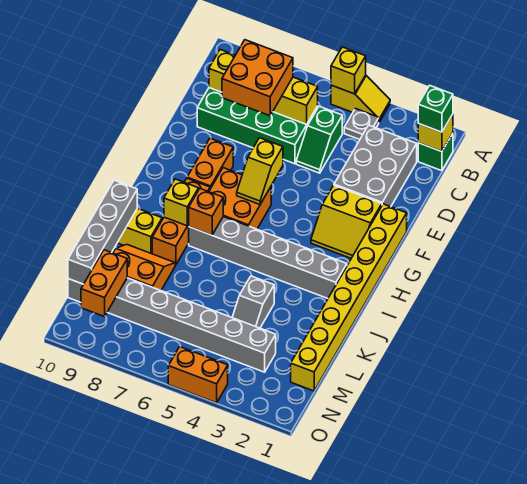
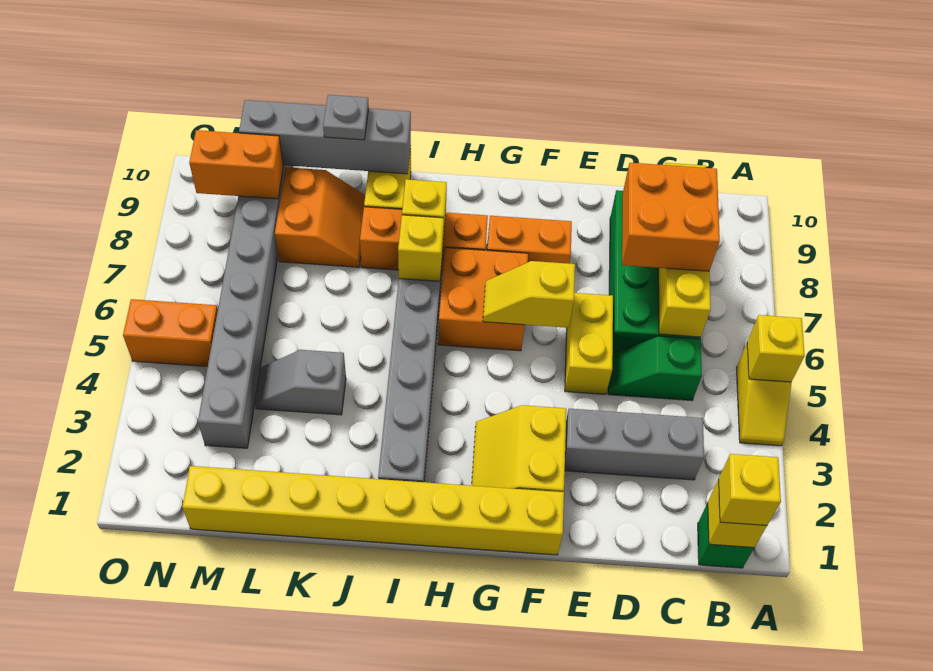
green brick B1 level 3 -> yellow brick B1 level 3
grey plate B4 level 1 -> grey plate K10 level 3
grey brick C2:E3 level 1 -> grey brick C3:E3 level 1
none -> yellow brick E5:E6 level 1
orange brick I7 level 2 -> yellow brick I7 level 2
orange brick O4:O5 level 1 -> orange brick N5:O5 level 1

